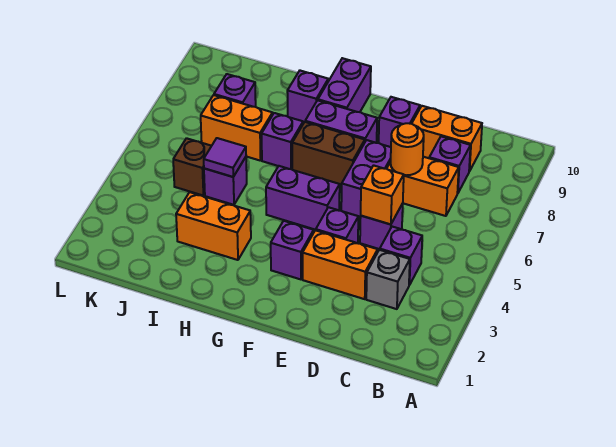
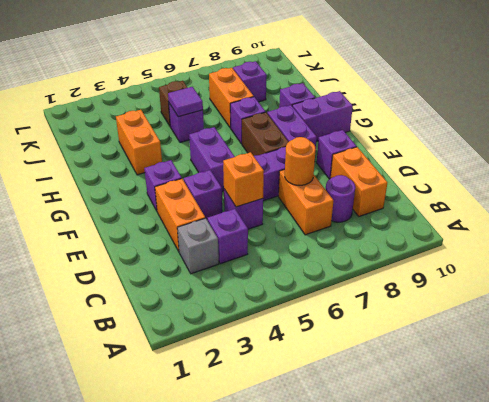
purple brick C8 level 1 -> purple round brick C8 level 1

